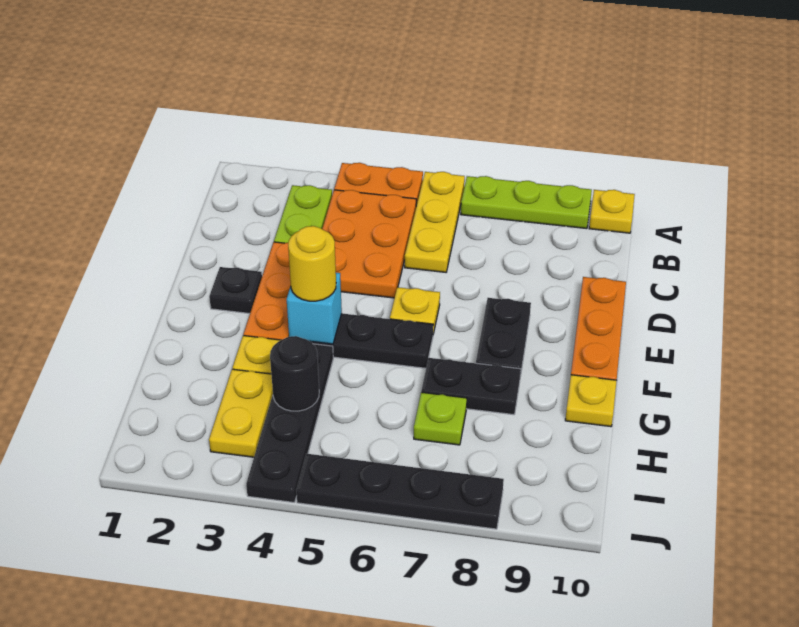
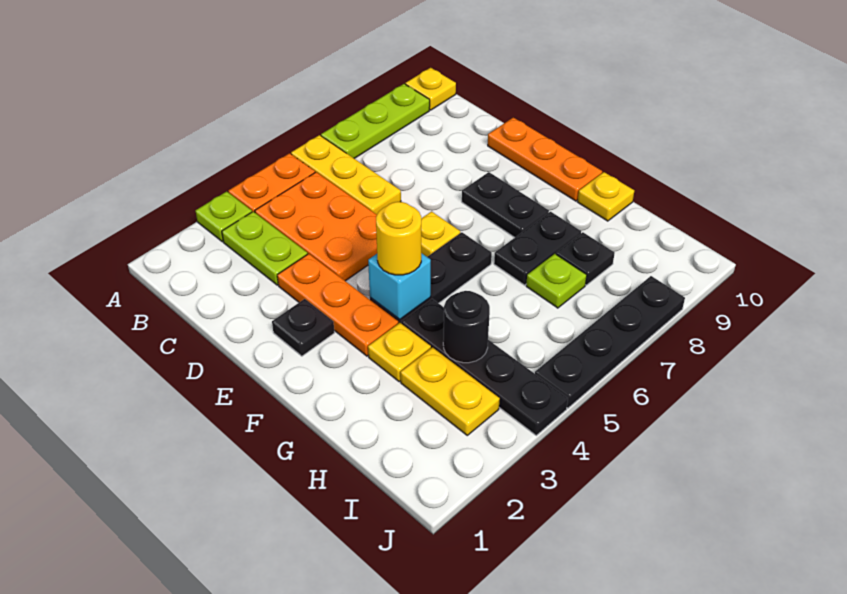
none -> lime plate A3 level 1
none -> black plate H8 level 1

